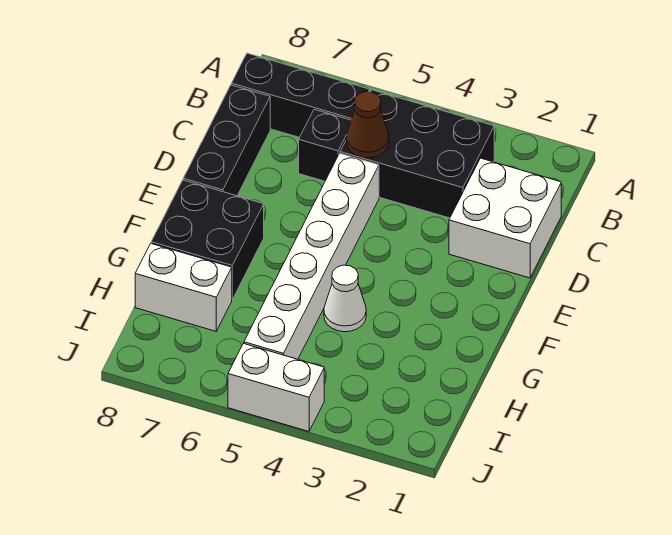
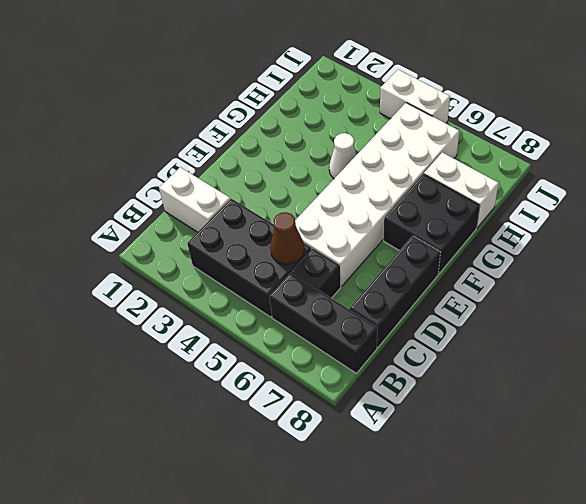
white brick C1:D2 level 1 -> white brick C1:C2 level 1
white brick D5:I5 level 1 -> white brick D5:I6 level 1

